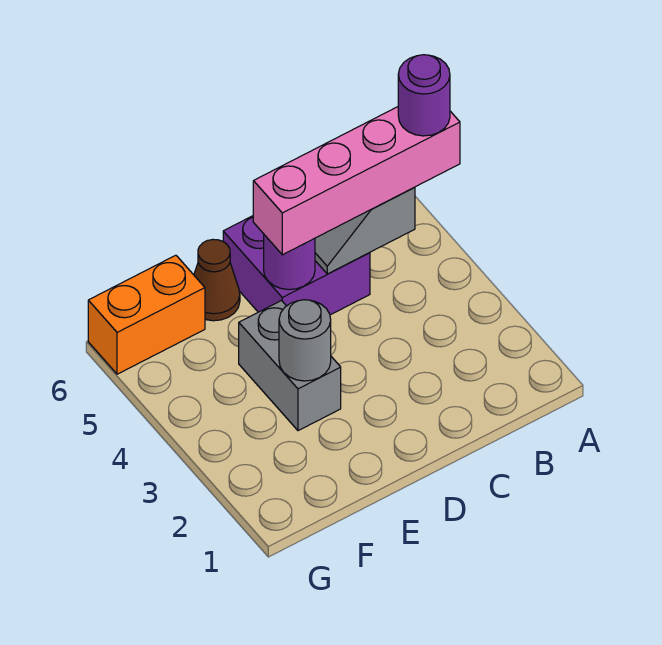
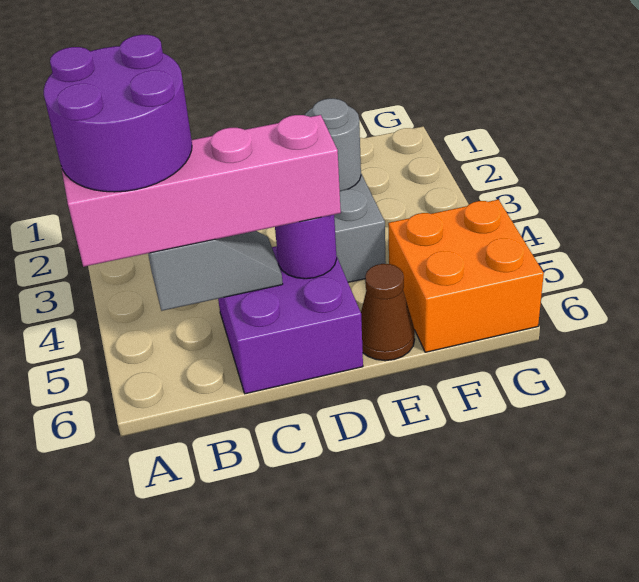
purple round brick A5 level 4 -> purple round brick A4:B5 level 4
orange brick F6:G6 level 1 -> orange brick F5:G6 level 1

